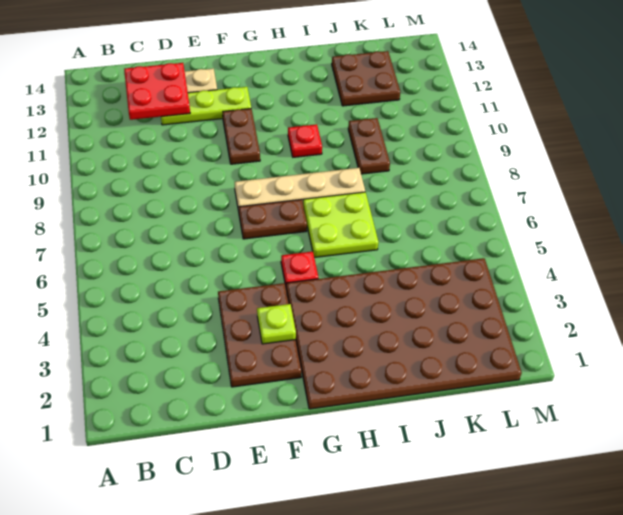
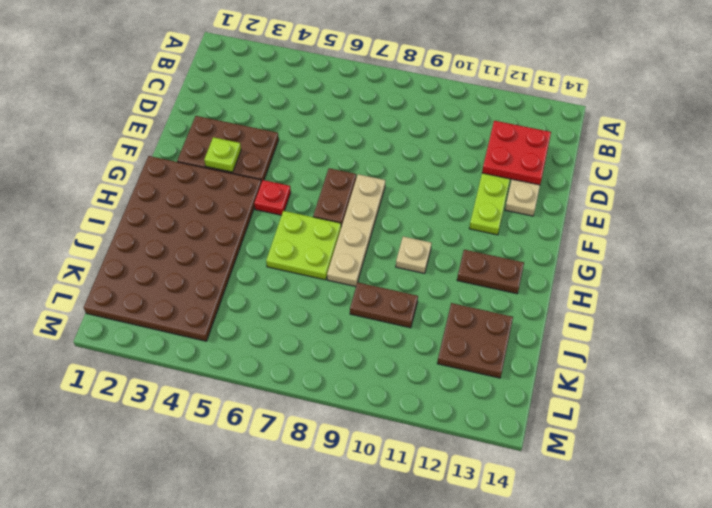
brown plate F10:F11 level 1 -> brown plate H12:H13 level 1
red plate H10 level 1 -> tan plate H10 level 1

